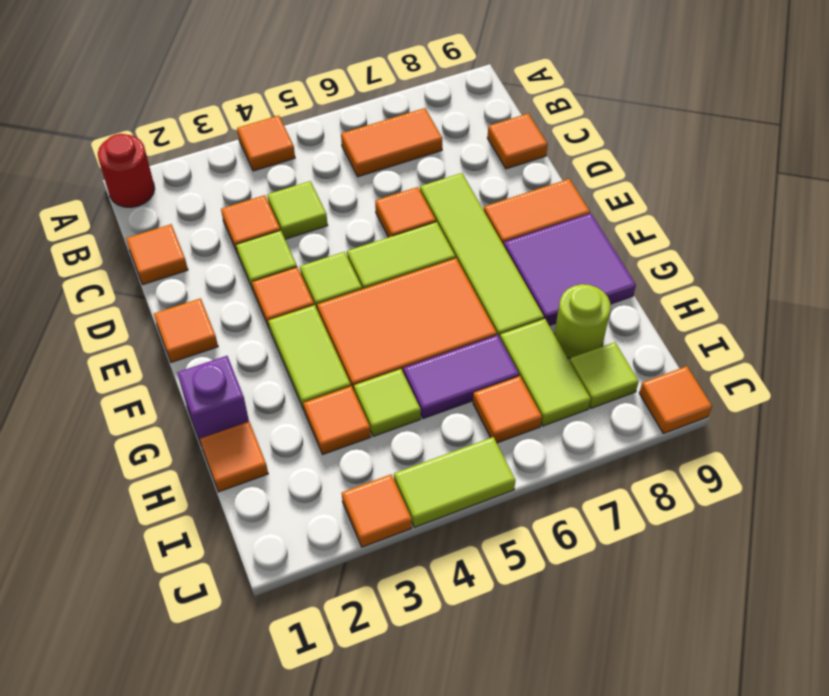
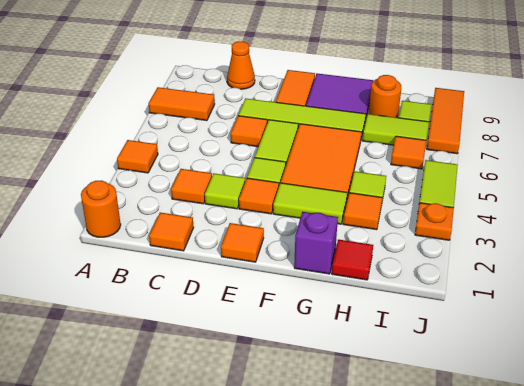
red round brick A1 level 1 -> orange round brick A1 level 1
orange tile B6:B7 level 1 -> orange tile A7:B7 level 1
lime tile C4 level 1 -> none
orange tile C9 level 1 -> orange cone C9 level 1
orange tile H1 level 1 -> red tile H1 level 1
purple tile H5:H6 level 1 -> none
lime round brick H8 level 1 -> orange round brick H8 level 1
orange tile J3 level 1 -> orange plate J3 level 1
orange tile J9 level 1 -> orange tile J7:J9 level 1

